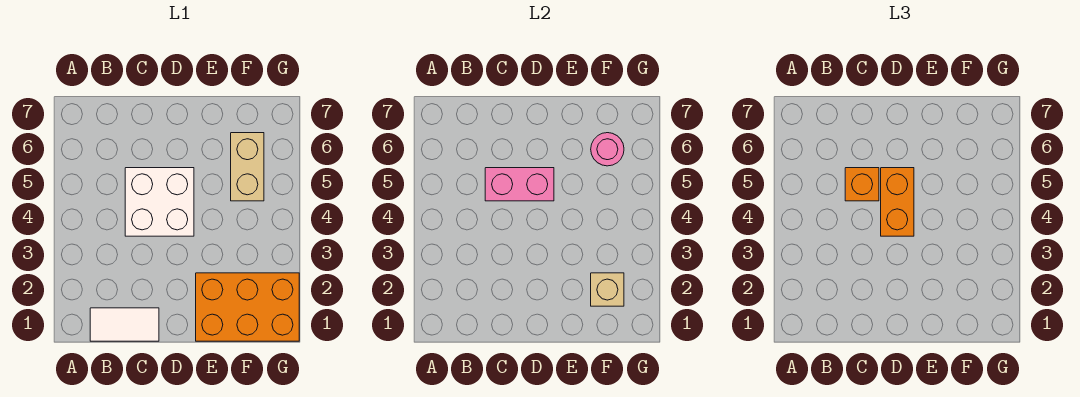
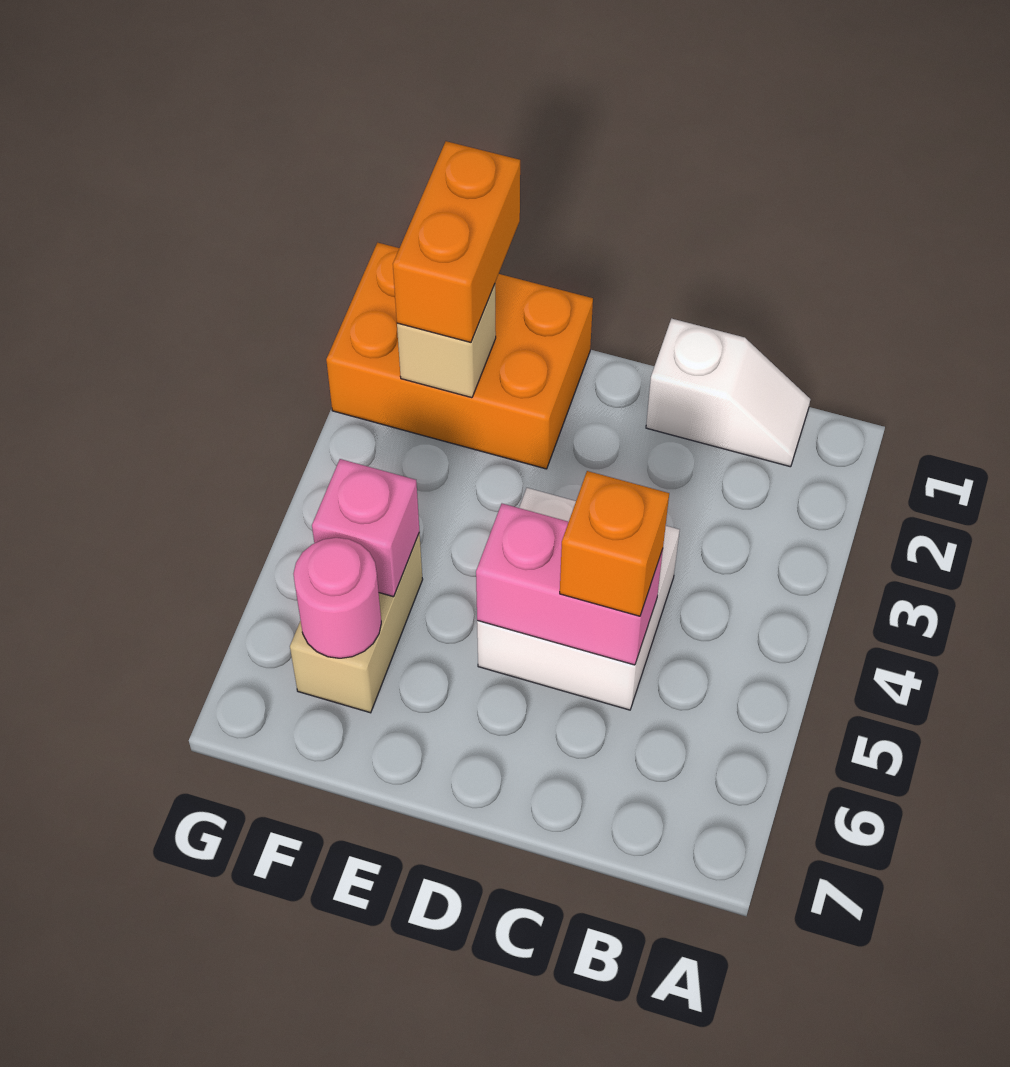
white tile B1:C1 level 1 -> white slope B1:C1 level 1 top C
orange brick D4:D5 level 3 -> orange brick F1:F2 level 3
none -> pink brick F5 level 2

